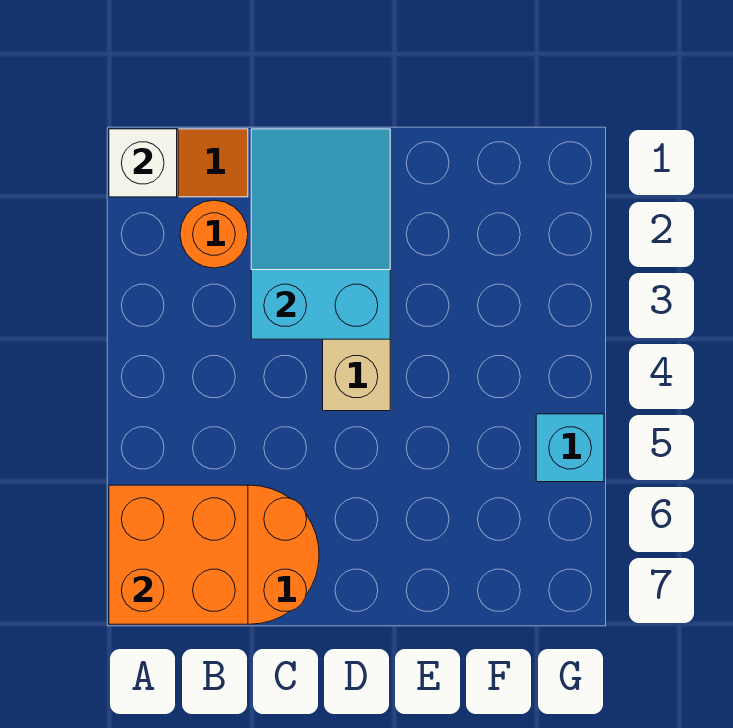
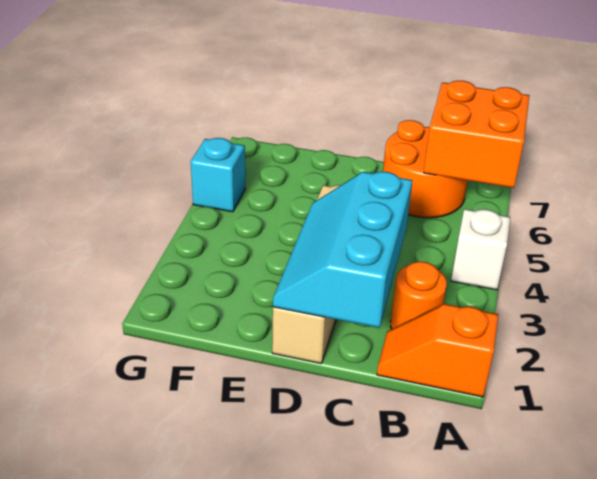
white brick A1 level 2 -> white brick A4 level 1
cyan slope C1:D3 level 2 top 3 -> cyan slope C1:D3 level 2 top C

